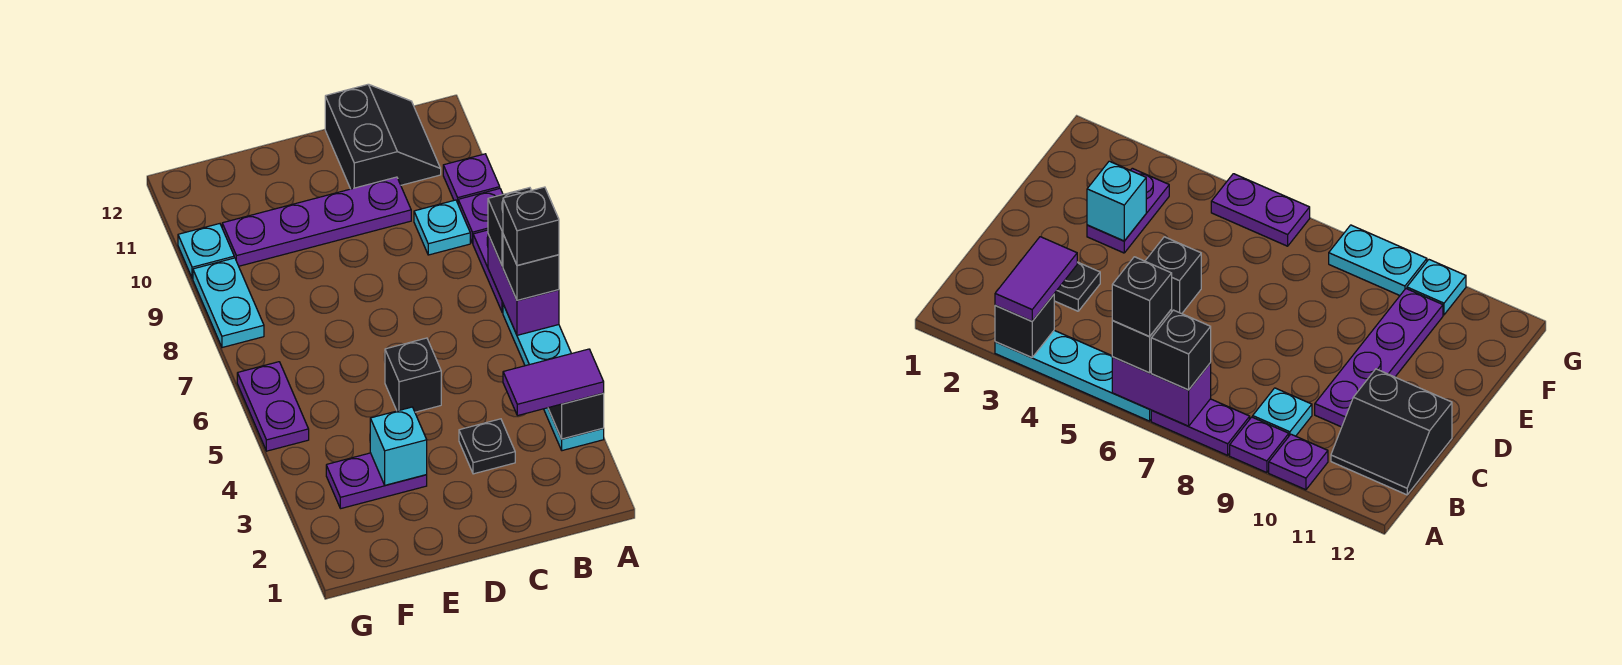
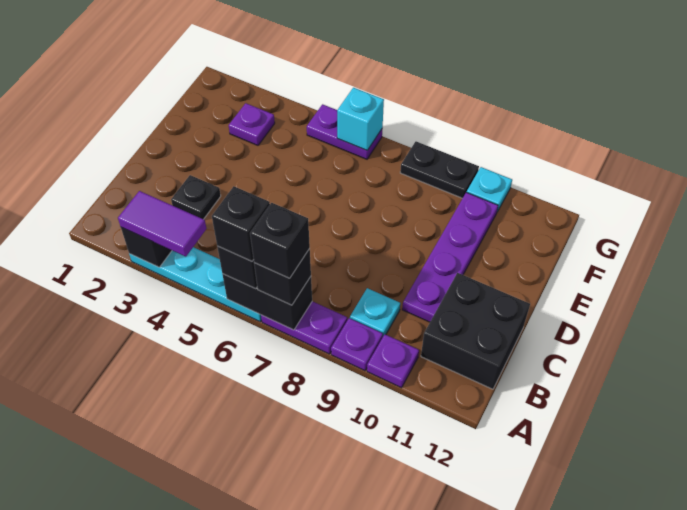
purple tile A3:B3 level 3 -> purple tile A3:A4 level 3
purple brick A6:A7 level 2 -> black brick A6:A7 level 2
black slope B11:C12 level 1 top C -> black brick B11:C12 level 1
black brick D5 level 1 -> black brick A7 level 4
purple plate E3:F3 level 1 -> purple plate F3 level 1
cyan brick E3 level 2 -> cyan brick G6 level 2
cyan plate G8:G9 level 1 -> black plate G8:G9 level 1

